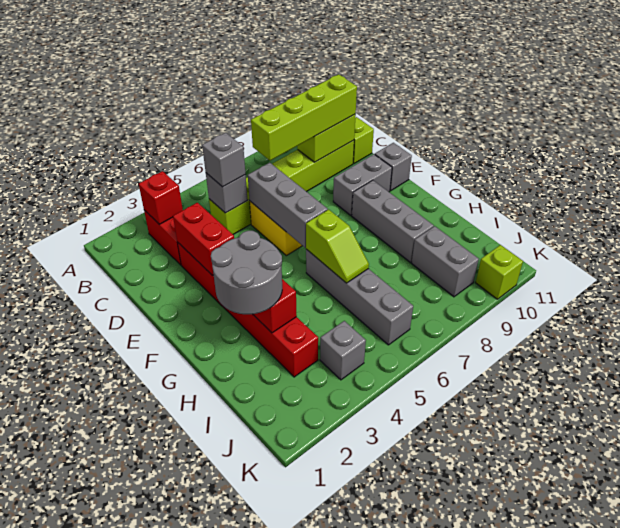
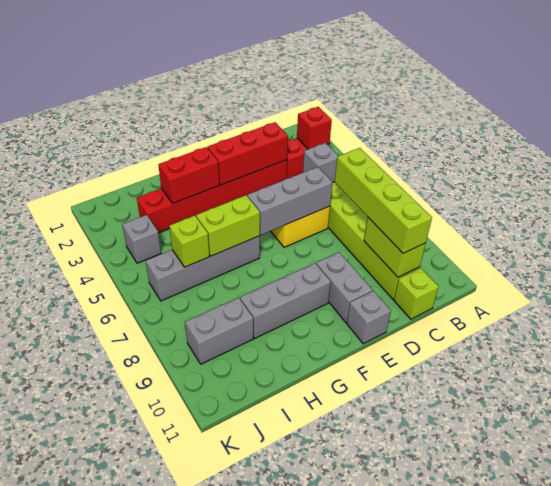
grey brick C5 level 3 -> none
red brick D3:E3 level 2 -> red brick D3:F3 level 2
grey round brick G2:H3 level 3 -> none
lime slope G6:H6 level 2 top G -> lime brick G6:H6 level 2
lime brick K10 level 1 -> lime brick I6 level 2

